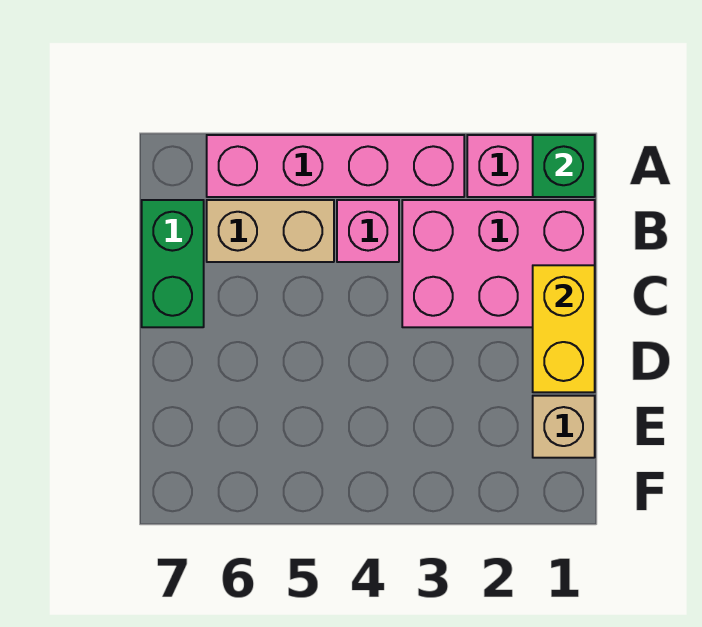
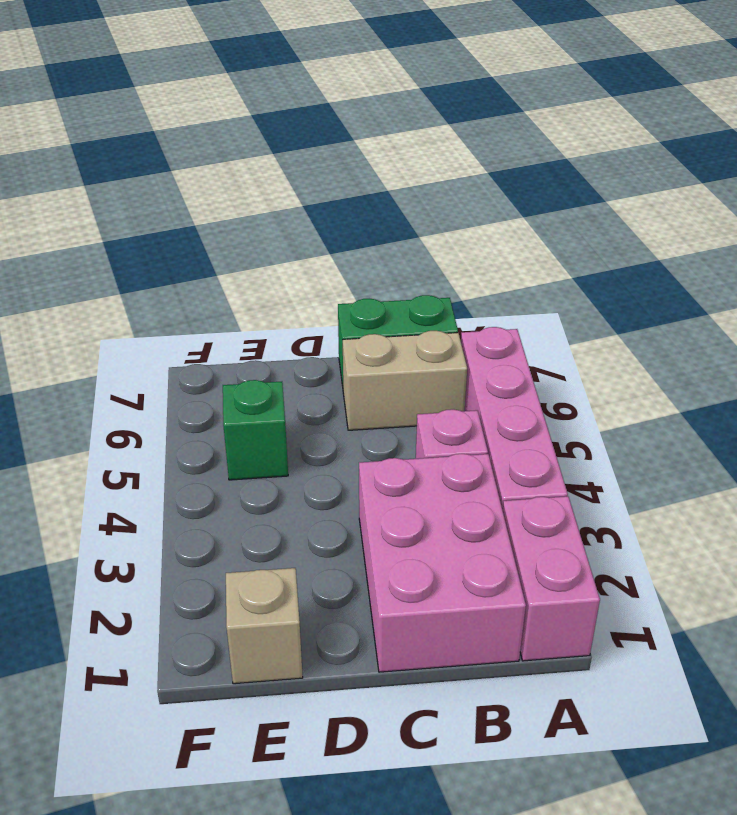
green brick A1 level 2 -> green brick E5 level 1
tan brick B5:B6 level 1 -> tan brick B6:C6 level 1
yellow brick C1:D1 level 2 -> none

